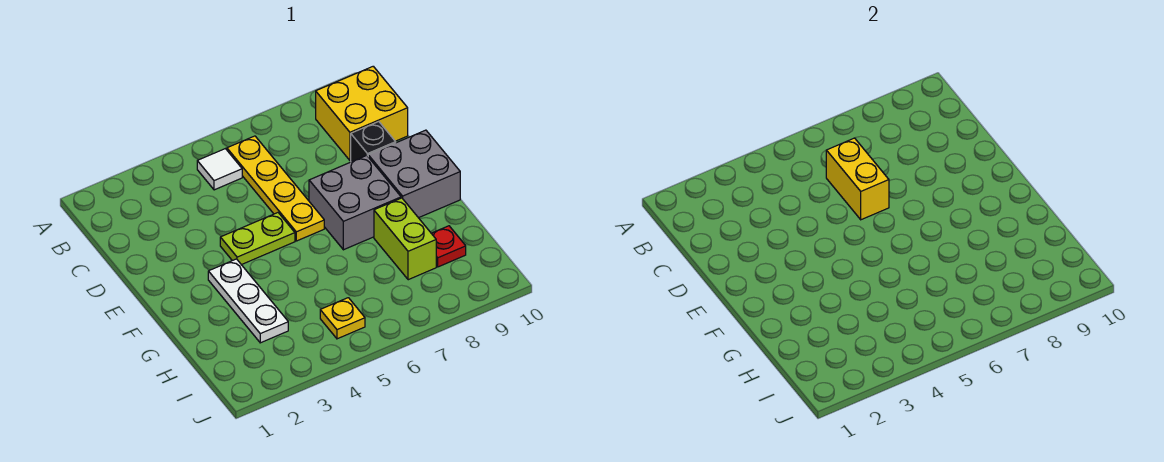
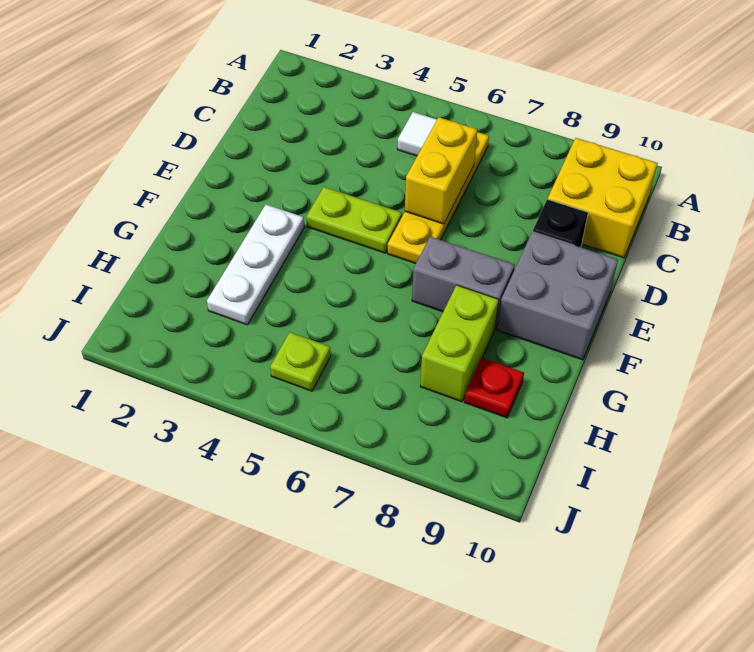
grey brick E7:F8 level 1 -> grey brick F7:F8 level 1
yellow plate I5 level 1 -> lime plate I5 level 1

